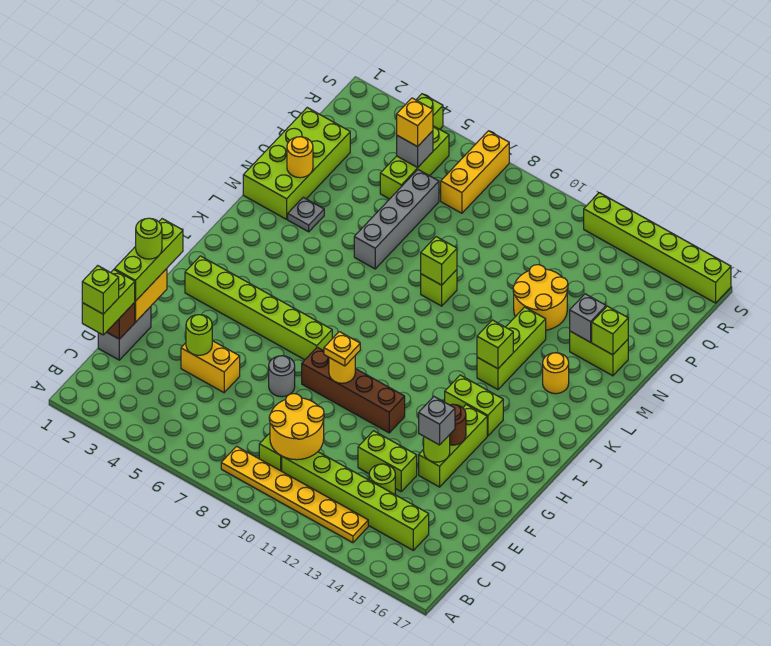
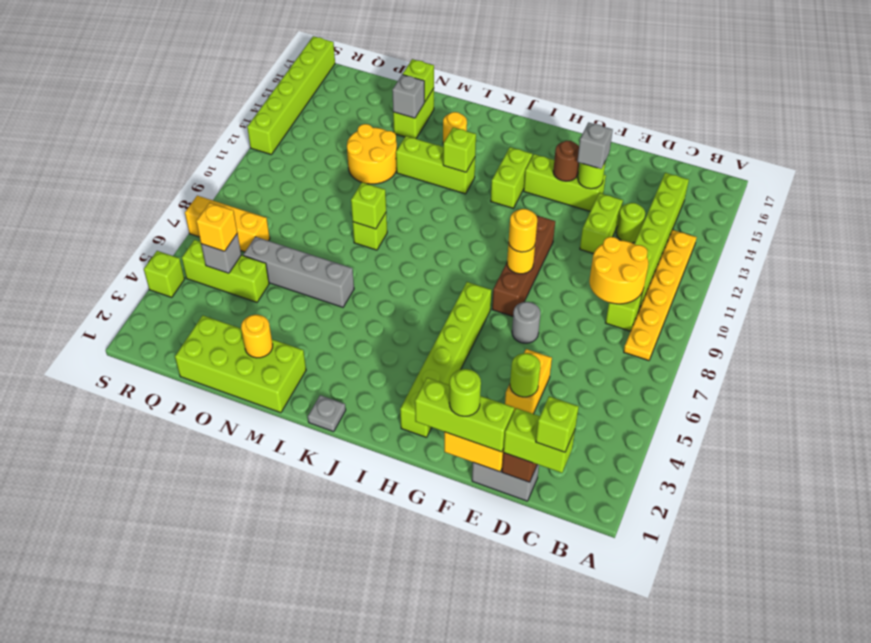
yellow plate G9 level 3 -> yellow round brick G9 level 3
grey plate M3 level 1 -> grey plate K1 level 1

